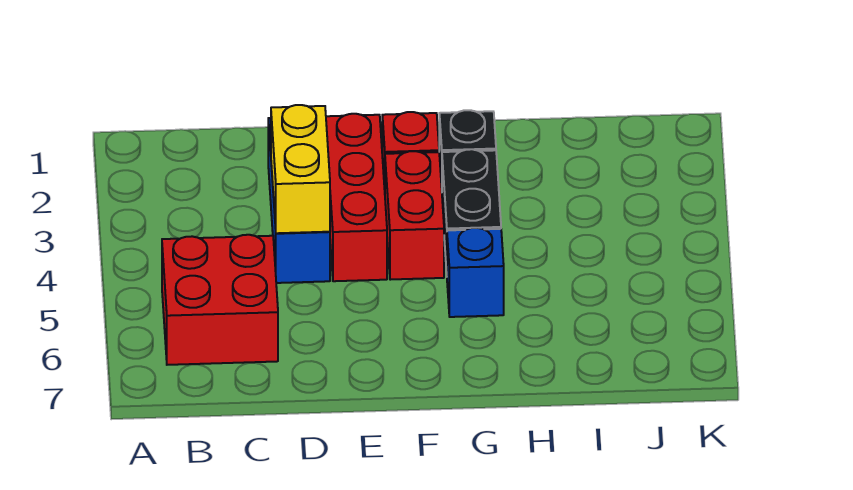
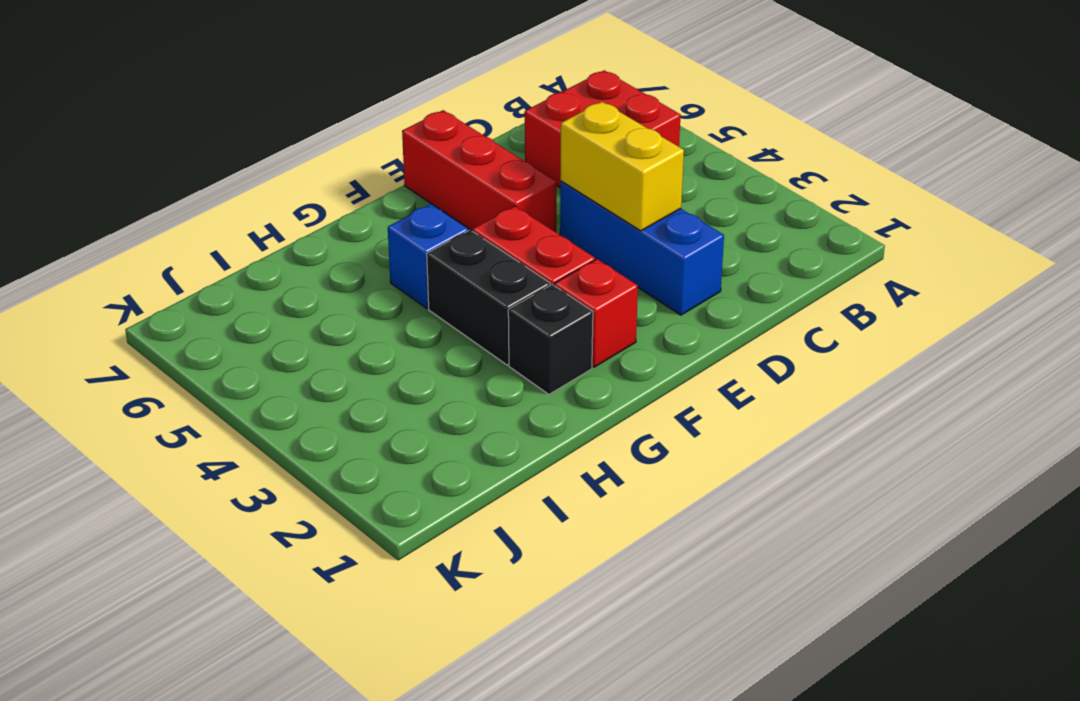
red brick E2:E4 level 1 -> red brick E5:E7 level 1

